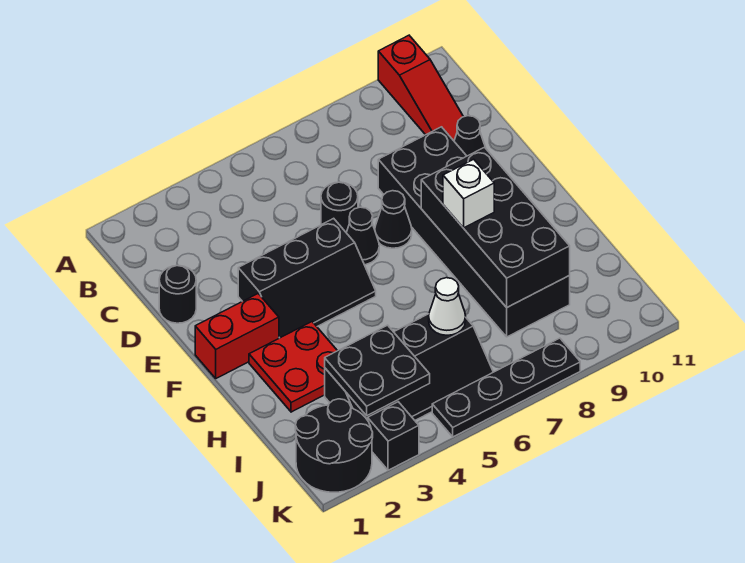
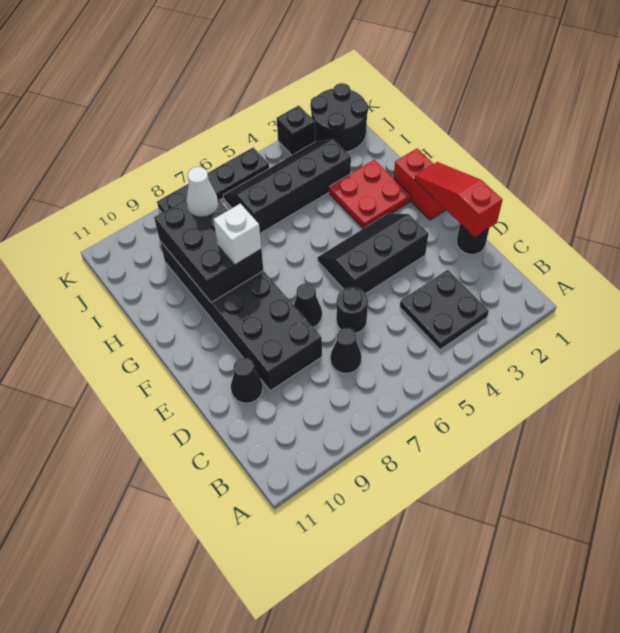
red slope A10:C10 level 1 top A -> red slope D1:F1 level 2 top D
black cone E6 level 1 -> black cone C7 level 1
red brick F1:F2 level 1 -> red brick F1:G1 level 1
black brick F8:I9 level 2 -> black brick G8:I9 level 2
black plate I3:J4 level 2 -> black plate B3:C4 level 1
white cone I6 level 2 -> white cone I8 level 3

